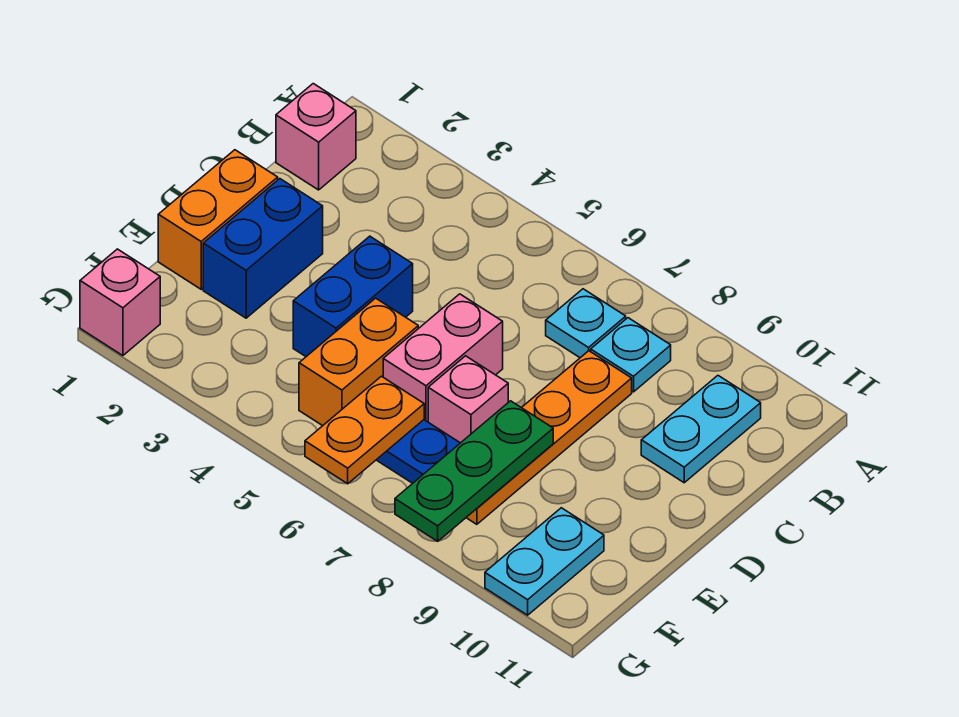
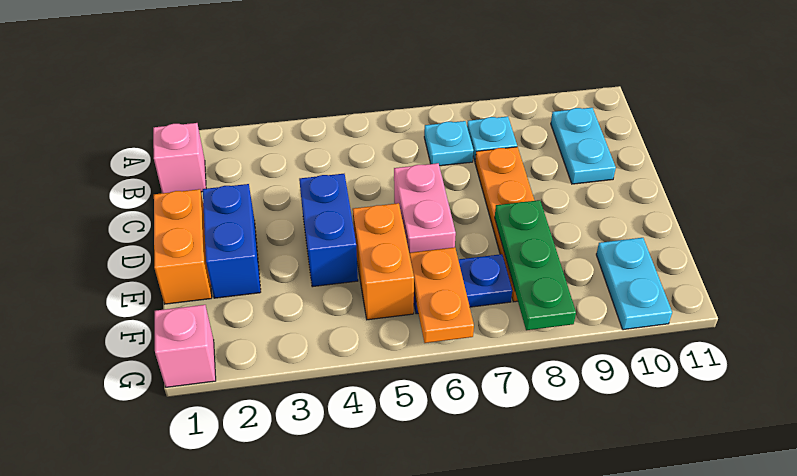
pink brick E7 level 1 -> none

